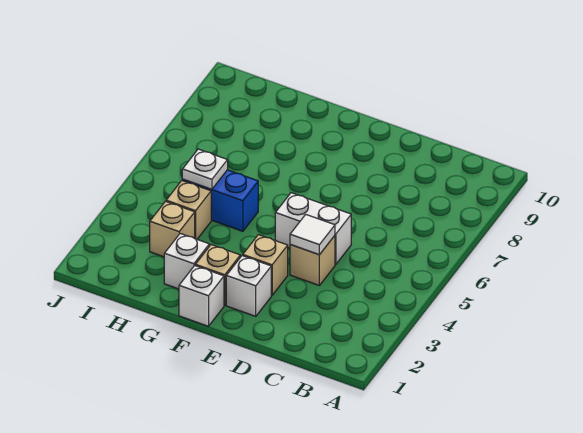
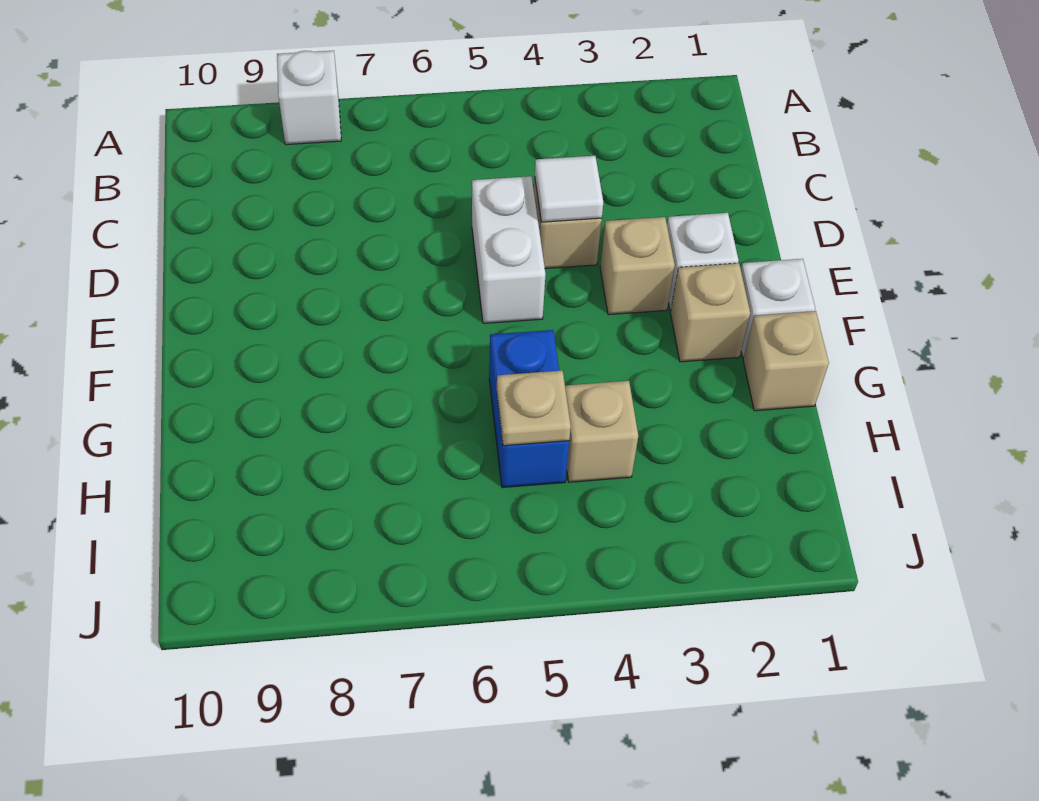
white brick G2 level 1 -> white brick A8 level 1
tan brick H3 level 1 -> tan brick G1 level 1
white plate H5 level 2 -> tan plate H5 level 2

